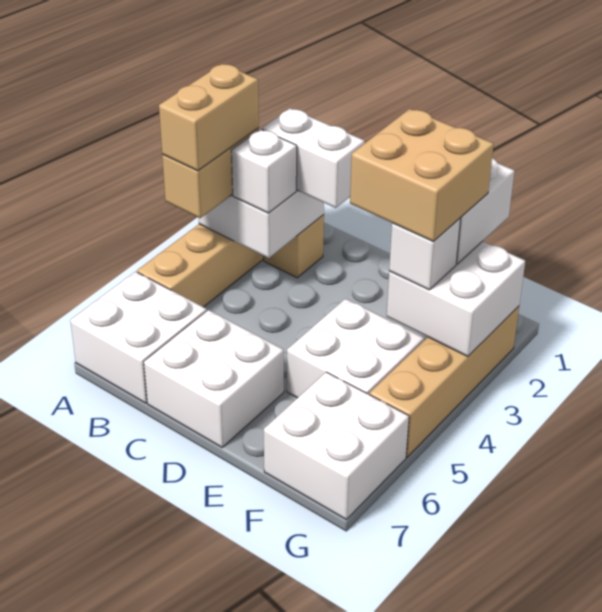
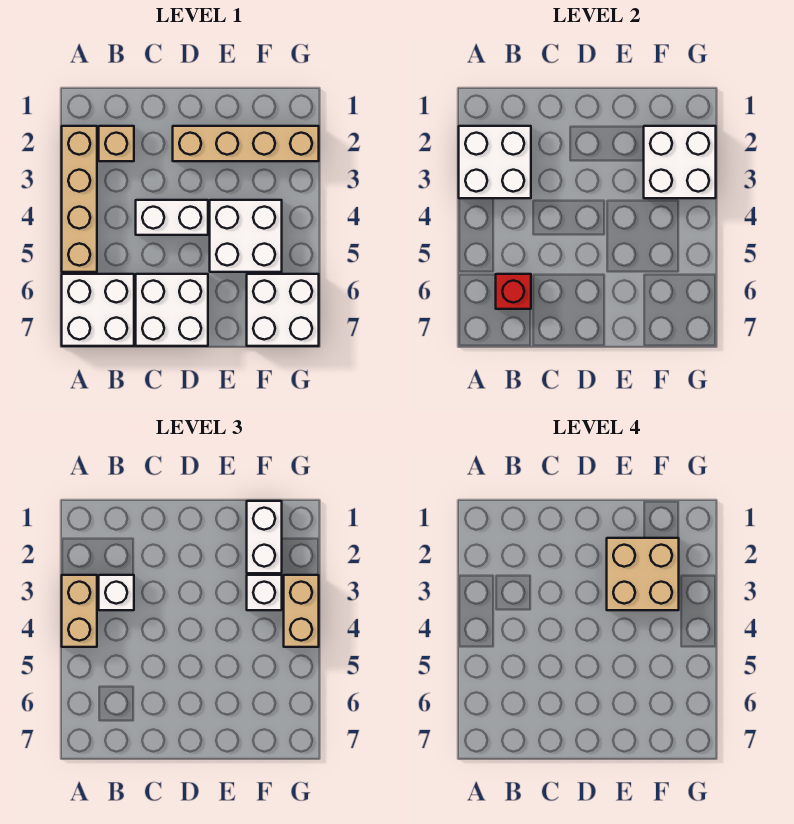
tan brick A3:A4 level 4 -> tan brick G3:G4 level 3
white brick B2:C2 level 3 -> white brick C4:D4 level 1
none -> red brick B6 level 2
tan brick G2:G5 level 1 -> tan brick D2:G2 level 1

